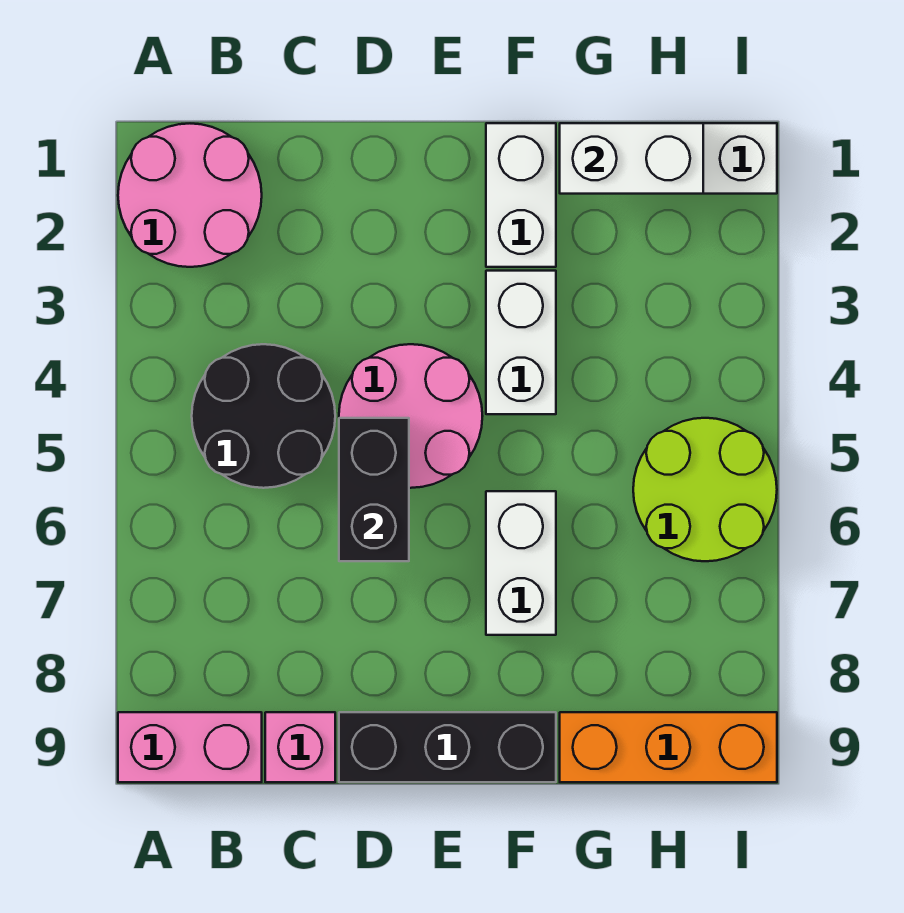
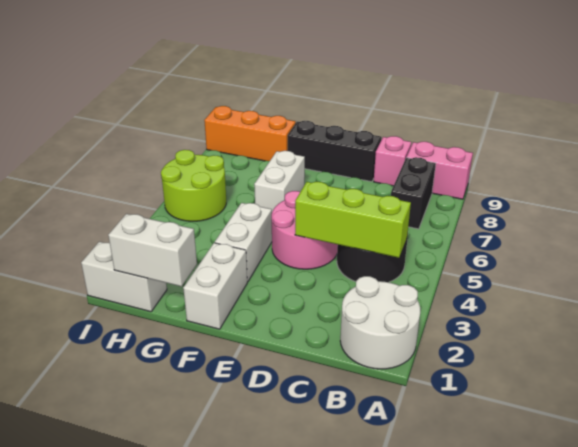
pink round brick A1:B2 level 1 -> white round brick A1:B2 level 1
none -> lime brick B4:D4 level 2
black brick D5:D6 level 2 -> black brick B7:B8 level 1

